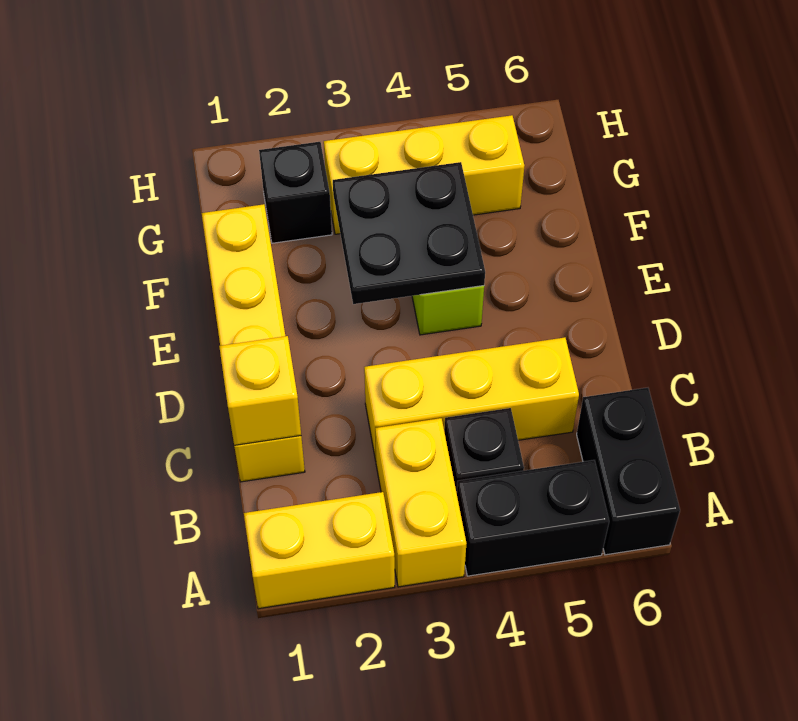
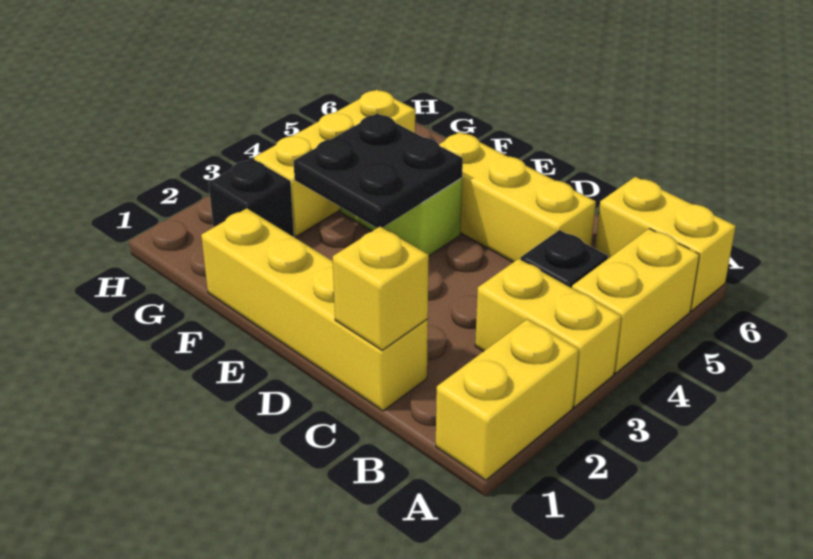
black brick A4:A5 level 1 -> yellow brick A4:A5 level 1
black brick A6:B6 level 1 -> yellow brick A6:B6 level 1
yellow brick C3:C5 level 1 -> yellow brick C5:E5 level 1

